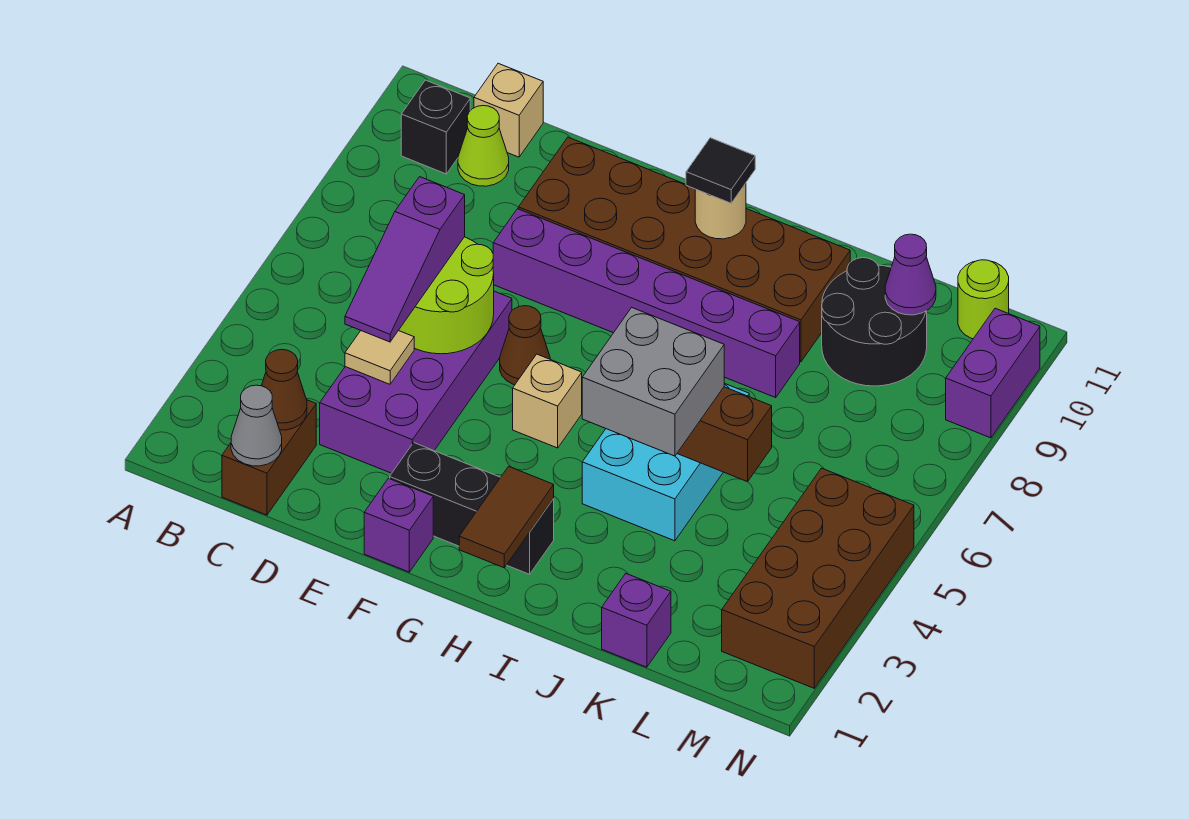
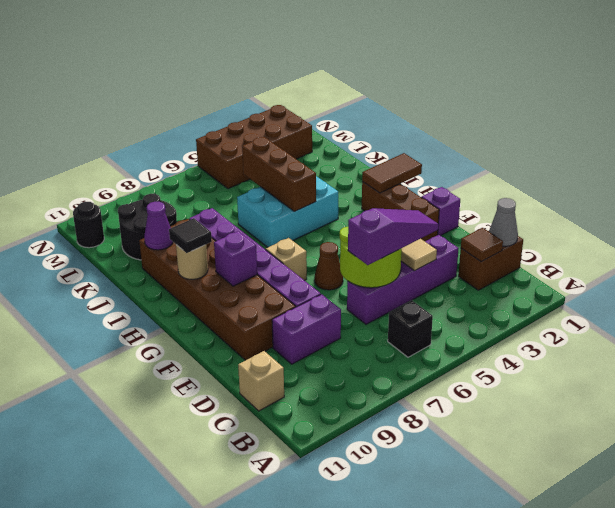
black brick B10 level 1 -> black brick B6 level 1
brown cone C2 level 2 -> brown tile C2 level 2
lime cone C10 level 1 -> none
purple brick D3:E6 level 1 -> purple brick D3:D6 level 1
black brick F2:H2 level 1 -> brown brick F2:H2 level 1
tan brick G5 level 1 -> tan brick G7 level 1
grey brick I4:J5 level 3 -> none
purple brick K1 level 1 -> purple brick G9 level 2
purple cone L10 level 2 -> purple cone J10 level 2
lime round brick M11 level 1 -> black round brick M11 level 1
purple brick N9:N10 level 1 -> purple brick D8:D9 level 1

